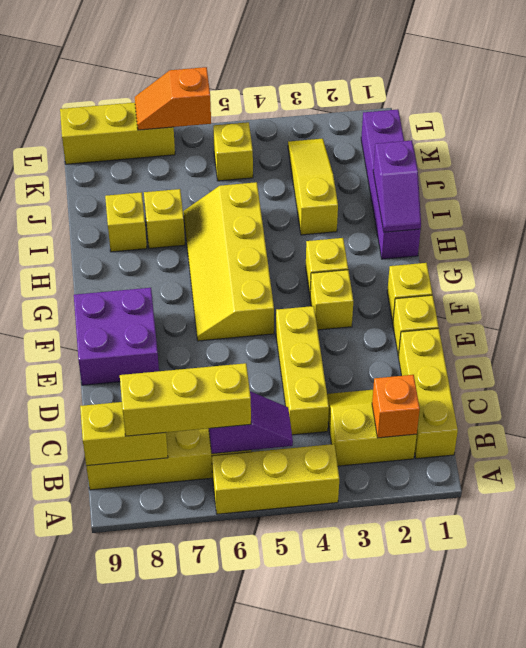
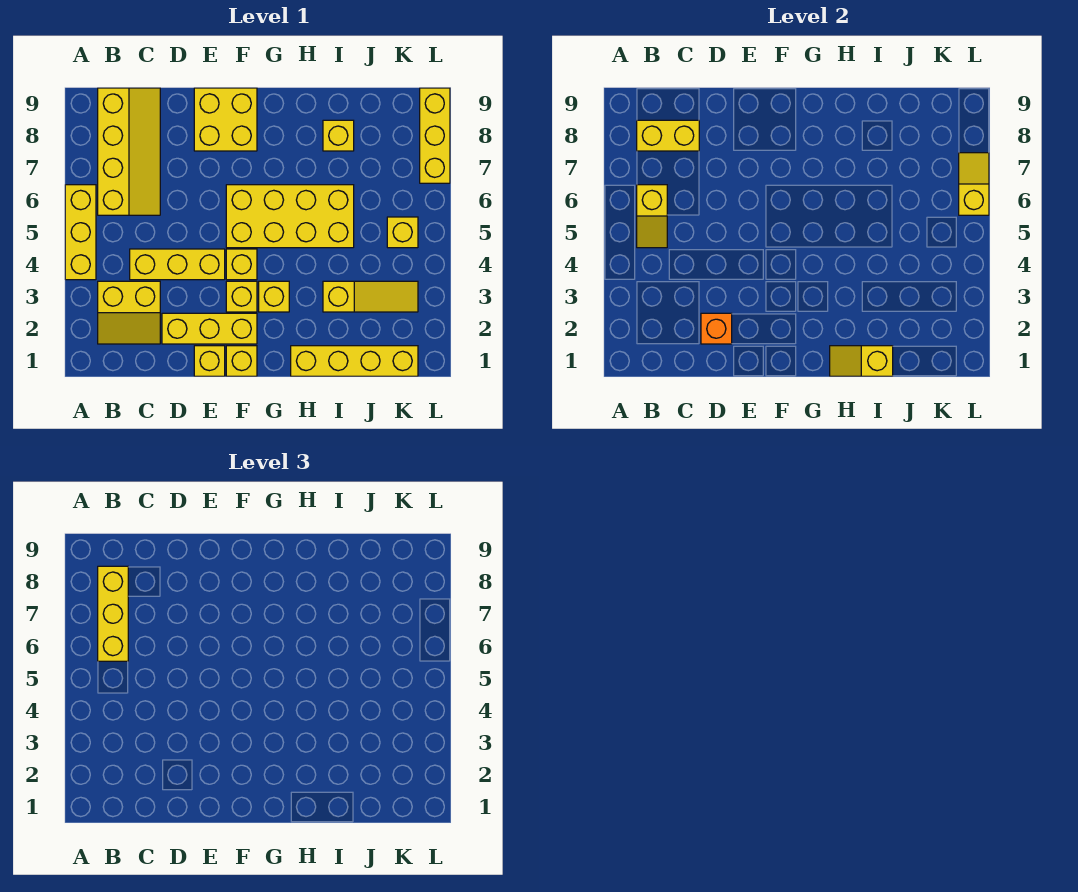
yellow brick B1:D1 level 1 -> yellow brick D2:F2 level 1
yellow slope B2:C3 level 1 top B -> yellow slope B2:C3 level 1 top 3
orange brick B2 level 2 -> orange brick D2 level 2
purple slope B5:B6 level 2 top 6 -> yellow slope B5:B6 level 2 top 6
yellow brick B8:B9 level 2 -> yellow brick B8:C8 level 2
purple brick E8:F9 level 1 -> yellow brick E8:F9 level 1
yellow slope F5:I6 level 1 top 5 -> yellow brick F5:I6 level 1
purple brick H1:K1 level 1 -> yellow brick H1:K1 level 1
purple slope H1:I1 level 2 top I -> yellow slope H1:I1 level 2 top I
yellow brick I7 level 1 -> yellow brick F4 level 1
orange slope L6:L7 level 2 top 6 -> yellow slope L6:L7 level 2 top 6

